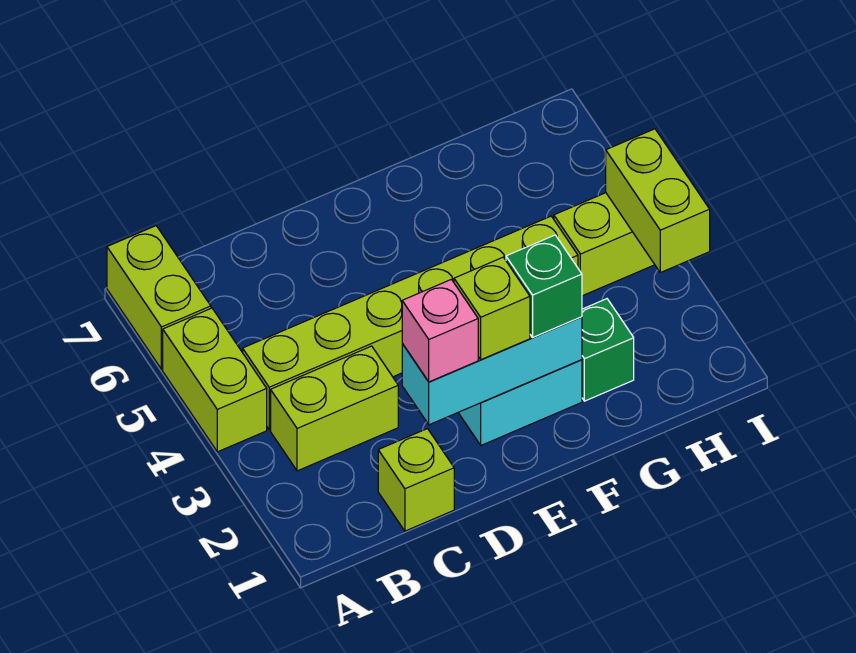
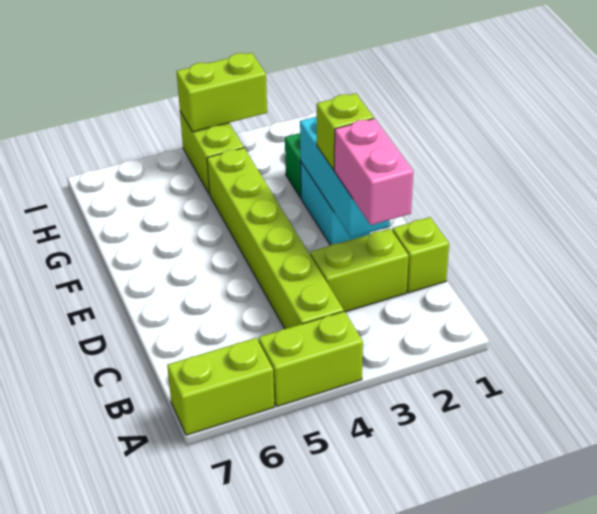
lime brick B3:C3 level 1 -> lime brick C2:C3 level 1
pink brick D2 level 3 -> pink brick C2:D2 level 3
green brick F2 level 3 -> none

